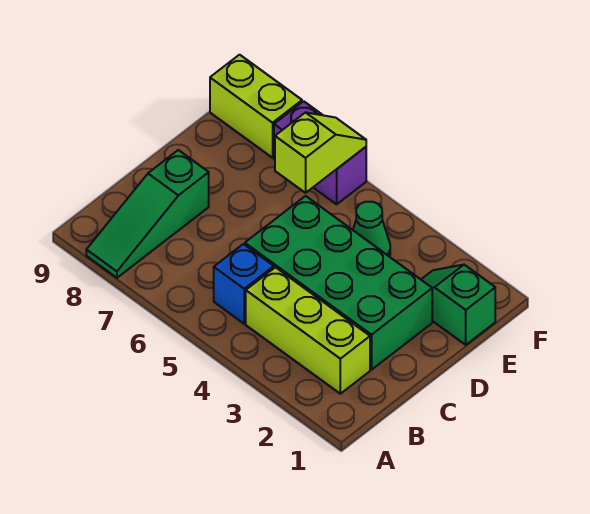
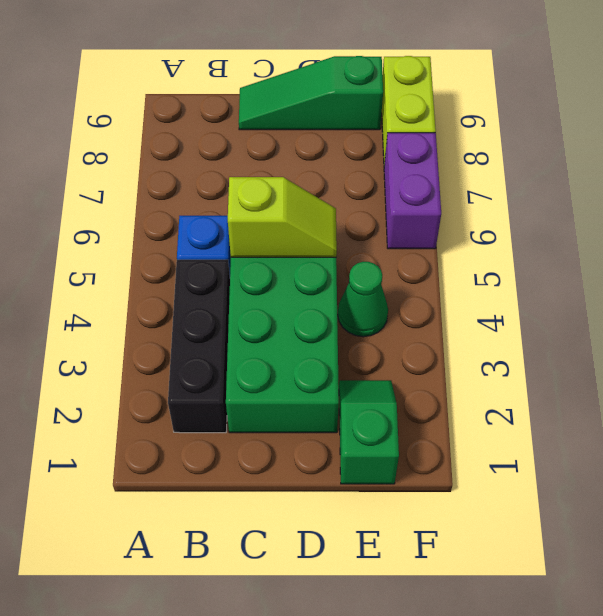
green slope A8:C8 level 1 top C -> green slope C9:E9 level 1 top E
lime brick B2:B4 level 1 -> black brick B2:B4 level 1
lime slope E6:F6 level 2 top E -> lime slope C5:D5 level 2 top C

